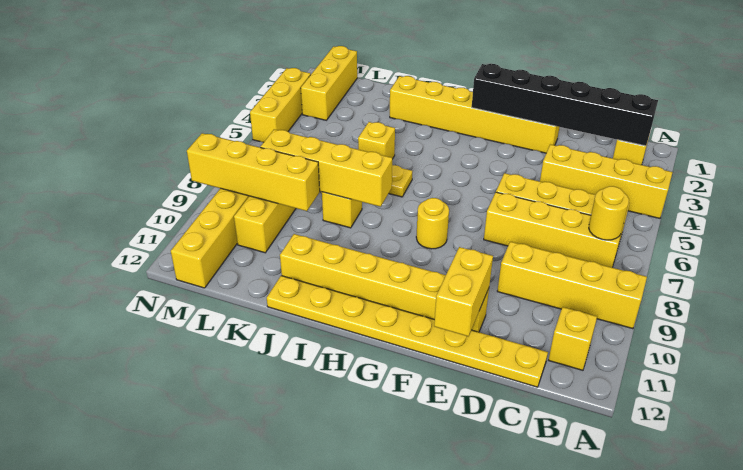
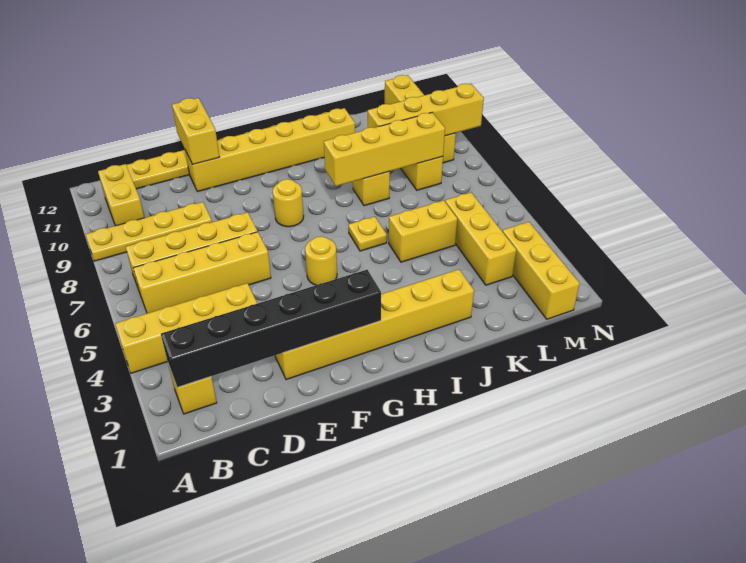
yellow brick A9:D9 level 1 -> yellow plate A9:D9 level 1
yellow round brick B7 level 2 -> yellow round brick G5 level 1
yellow brick B11 level 1 -> yellow brick B10:B11 level 1
yellow brick J5 level 1 -> yellow brick J5:K5 level 1
yellow brick N3:N5 level 1 -> yellow brick L3:L5 level 1

